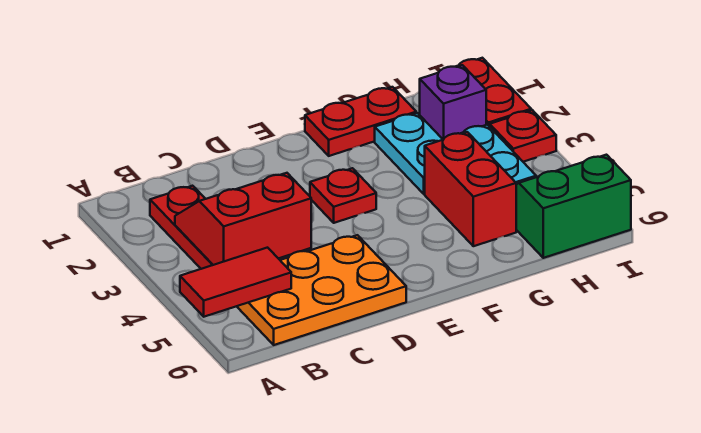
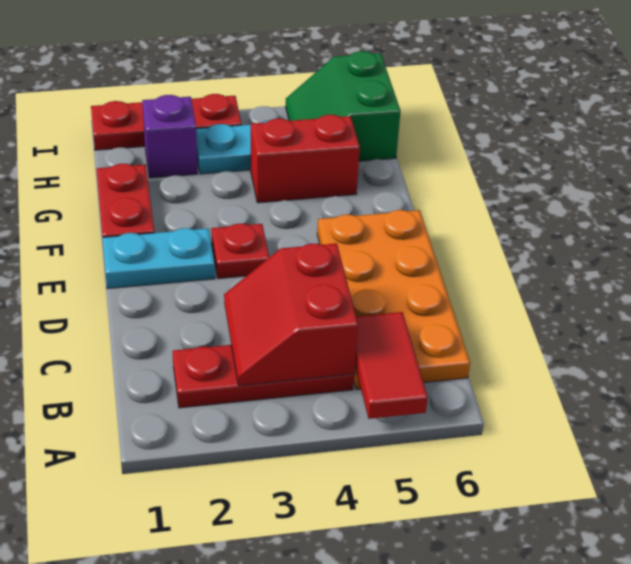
orange plate B5:D6 level 1 -> orange plate B5:E6 level 1
cyan plate G2:G3 level 1 -> cyan plate E1:E2 level 1

